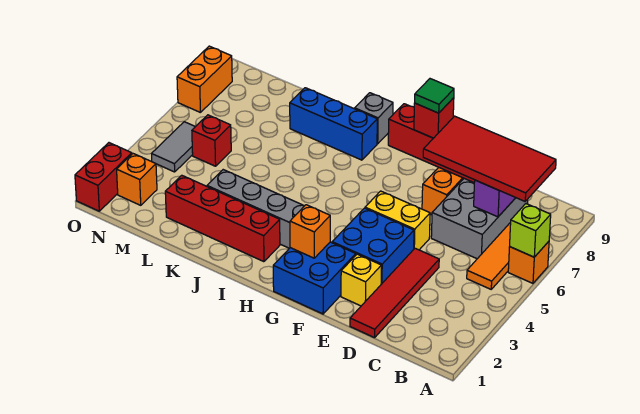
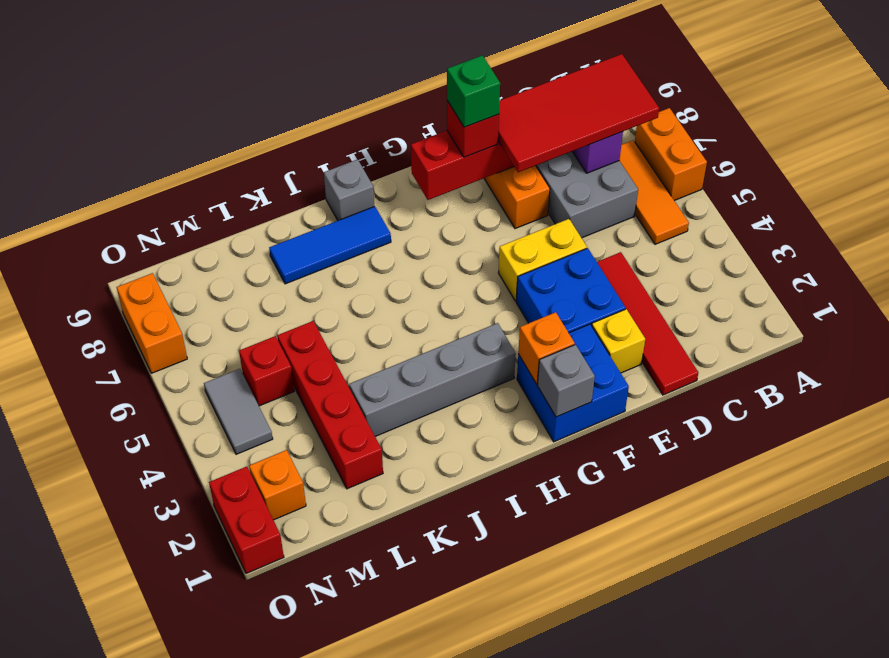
orange brick A6 level 1 -> orange brick A6:A7 level 1
lime brick A6 level 2 -> none
green tile F8 level 4 -> green brick F8 level 4
none -> grey brick G1 level 2
red brick I2:L2 level 1 -> red brick L2:L5 level 1
blue brick I8:K8 level 1 -> blue tile I8:K8 level 1

